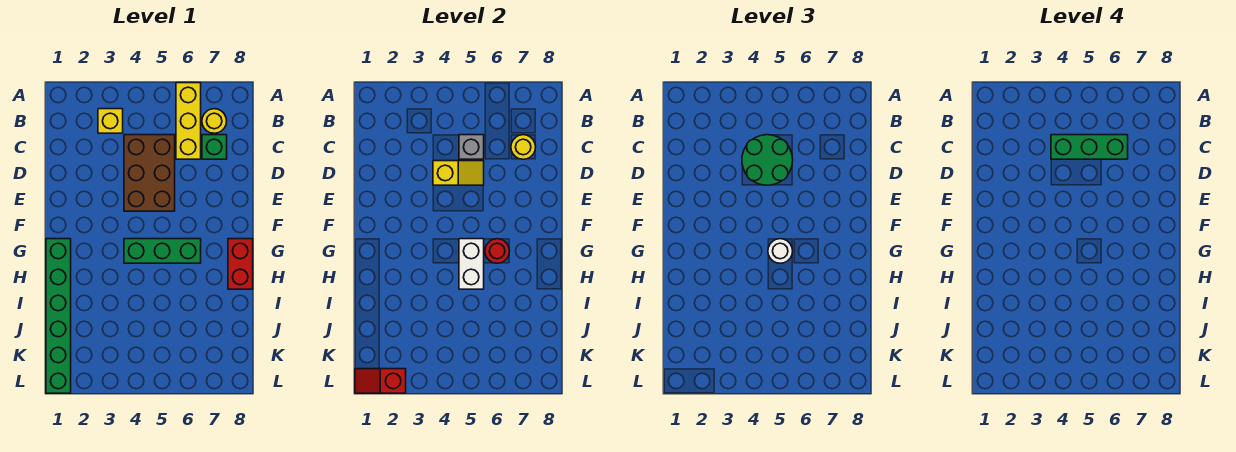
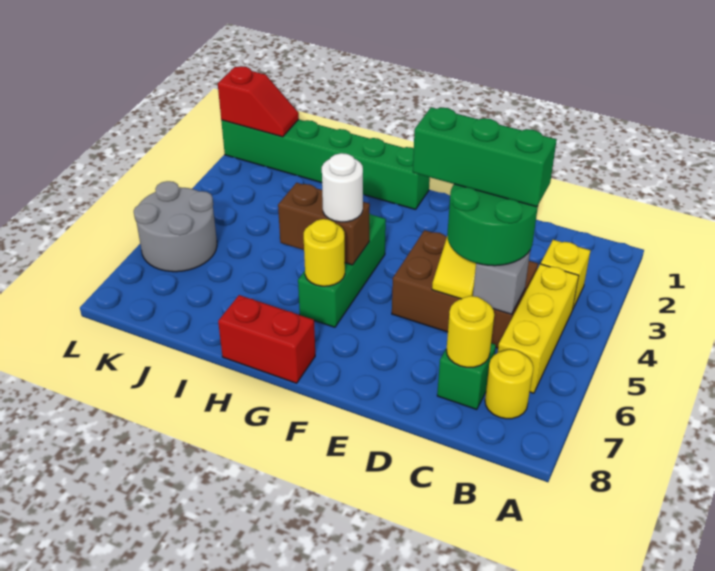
yellow brick A6:C6 level 1 -> yellow brick B4:B6 level 1
green brick C4:C6 level 4 -> green brick C4:E4 level 4
white brick G5:H5 level 2 -> brown brick G5:H5 level 2
red round brick G6 level 2 -> yellow round brick G6 level 2
none -> grey round brick K5:L6 level 1
red slope L1:L2 level 2 top 2 -> red slope K1:L1 level 2 top L

